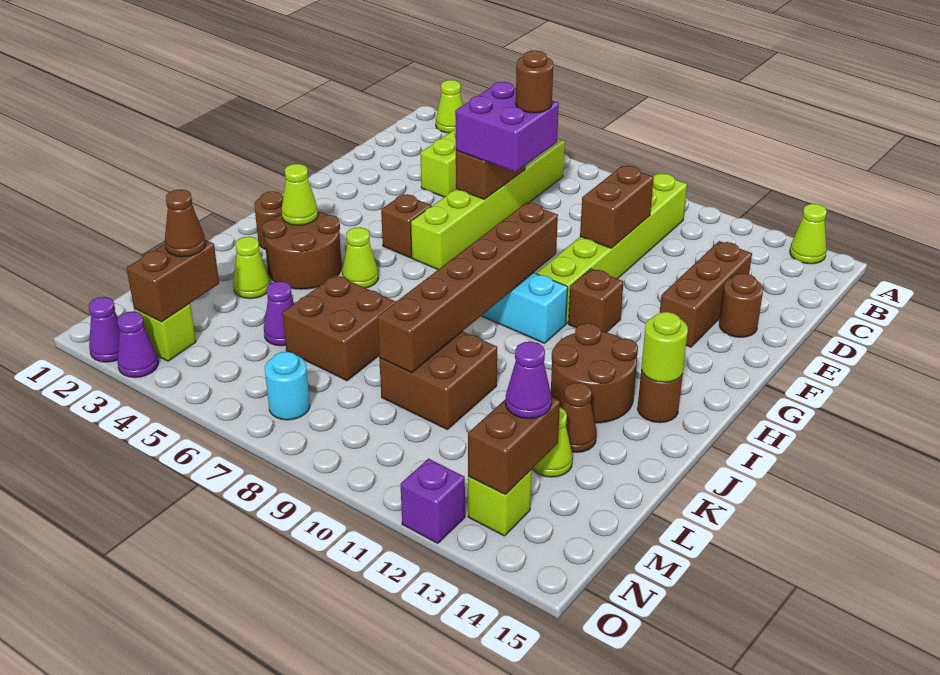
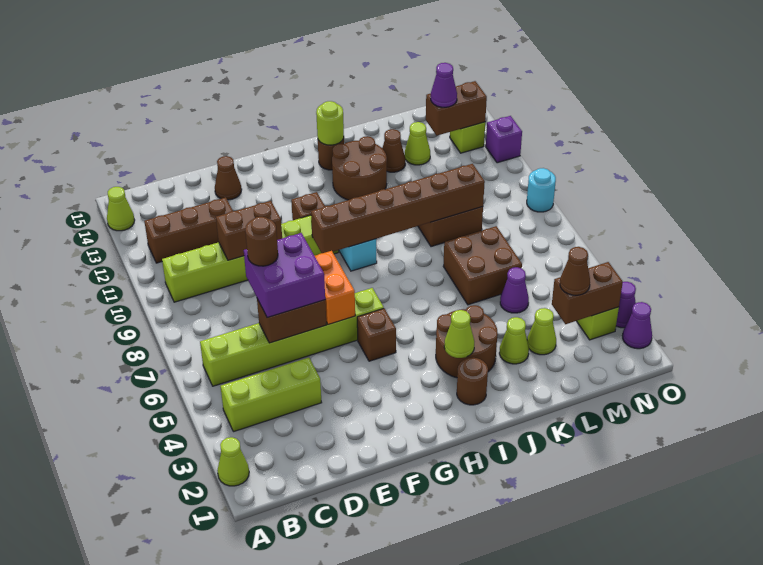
brown brick D13:F13 level 1 -> brown brick B12:D12 level 1
brown round brick E14 level 1 -> brown cone E14 level 1
none -> orange brick F6:F7 level 2
lime cone I5 level 1 -> lime cone L3 level 1
cyan round brick N7 level 1 -> cyan round brick O9 level 1

